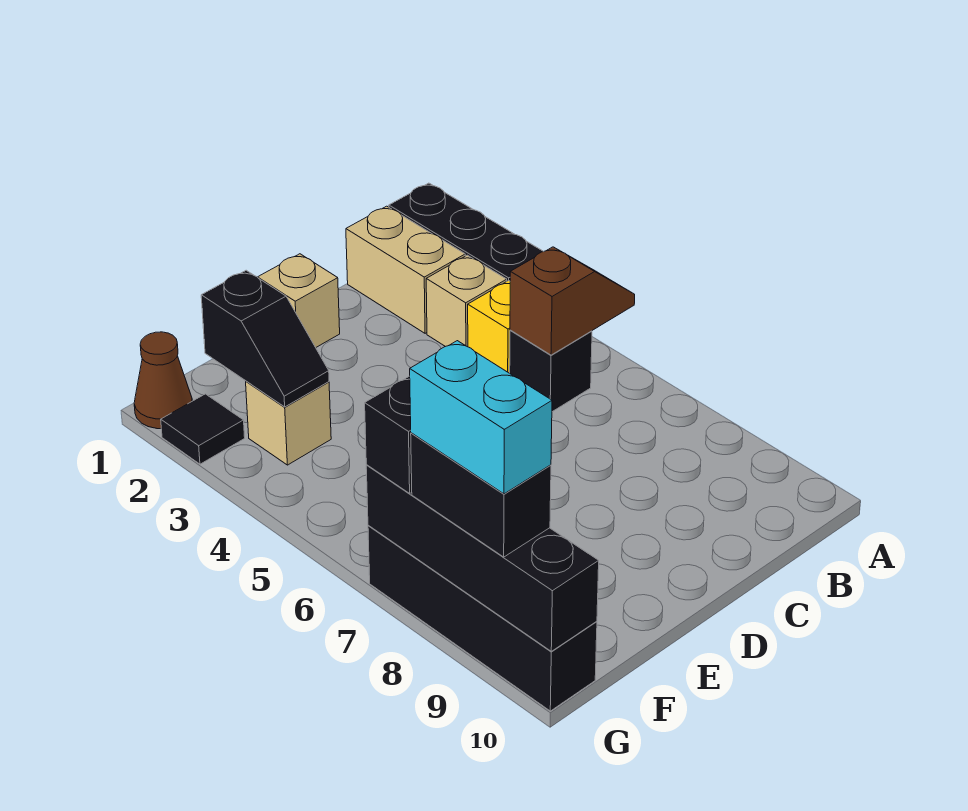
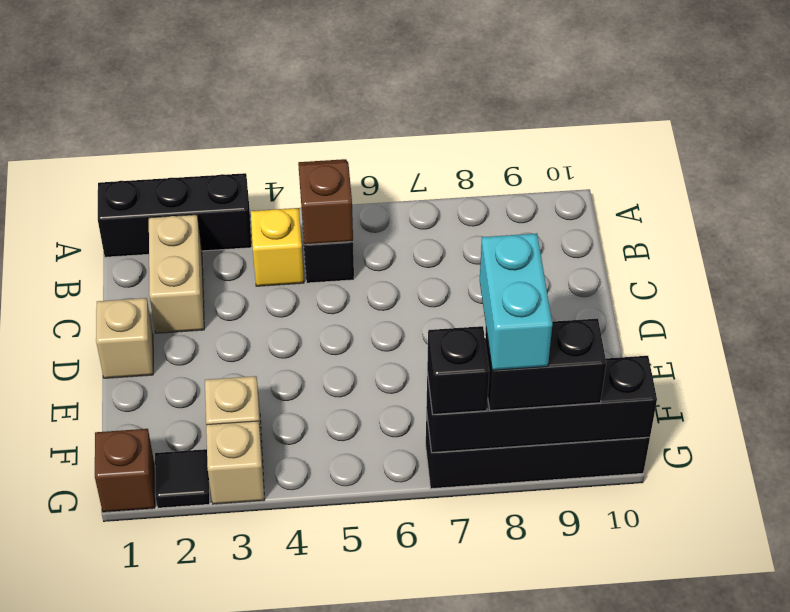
tan brick B1:B2 level 1 -> tan brick B2:C2 level 1
tan brick B3 level 1 -> tan brick G3 level 1
black slope F2:F3 level 2 top 2 -> none
brown cone G1 level 1 -> brown brick G1 level 1
cyan brick G8:G9 level 4 -> cyan brick F8:G8 level 4

